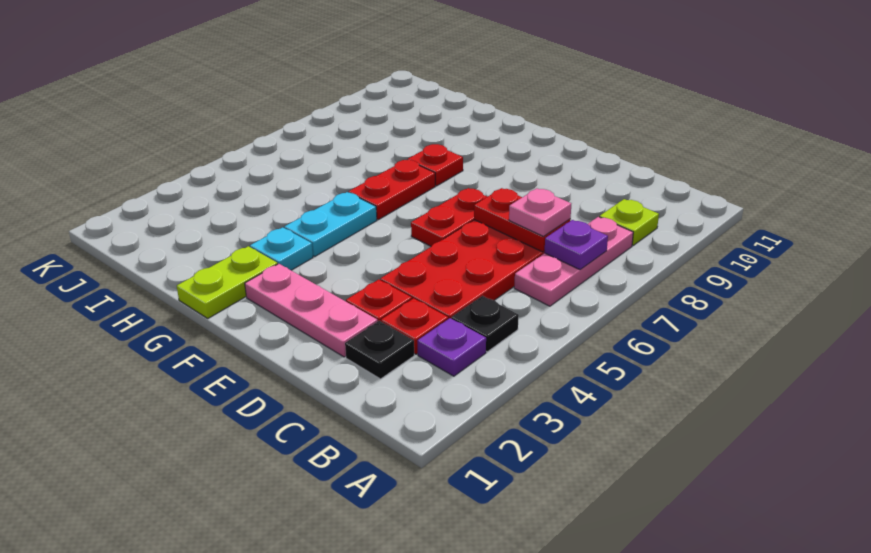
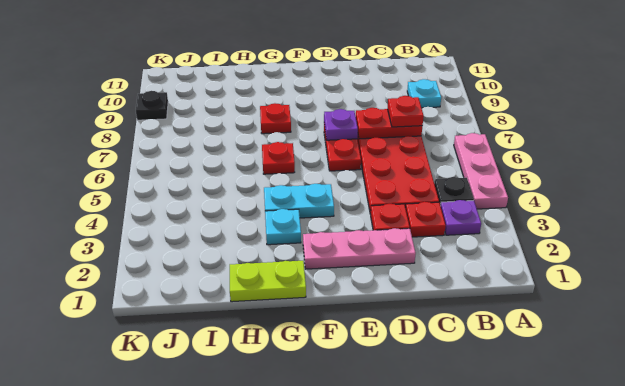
pink plate B6:B8 level 1 -> pink plate A4:A6 level 1
purple plate B7 level 2 -> purple plate E7 level 2
lime plate B9 level 1 -> cyan plate B9 level 1
black plate C2 level 1 -> black plate K9 level 1
pink plate C7 level 3 -> red plate C7 level 3
lime plate G1:G2 level 1 -> lime plate G1:H1 level 1
cyan plate G4:G5 level 1 -> cyan plate F4:G4 level 1
red plate G6:G7 level 1 -> red plate G6 level 1

